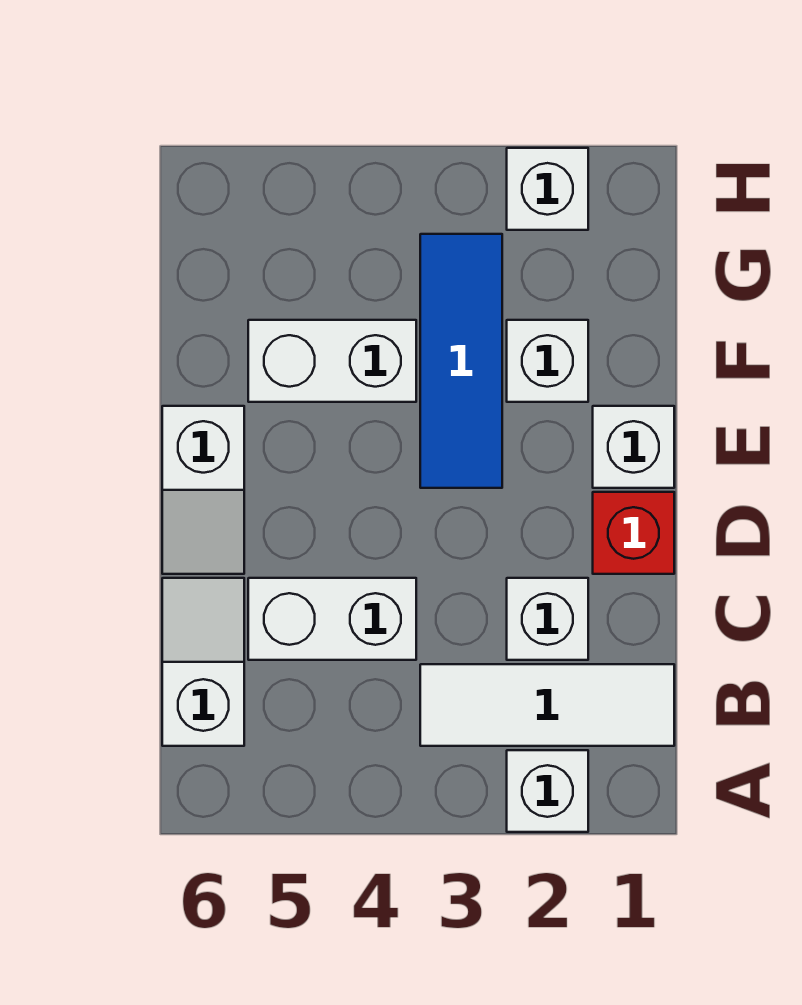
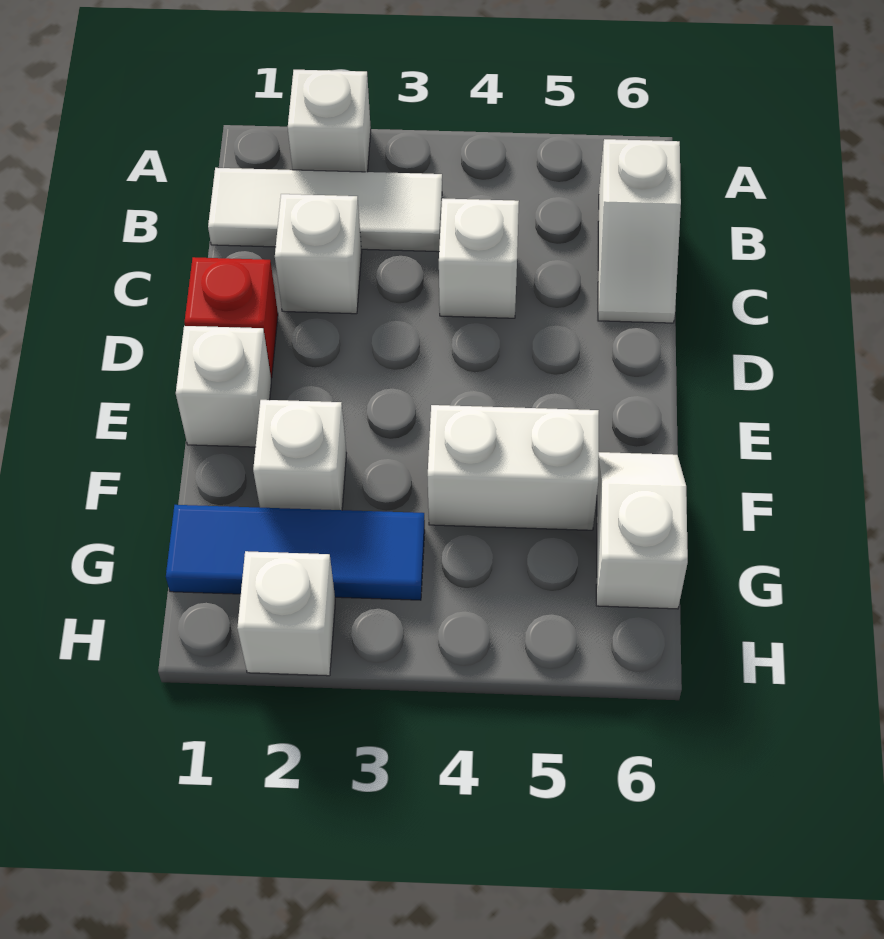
white brick C4:C5 level 1 -> white brick C4 level 1
white slope D6:E6 level 1 top E -> white slope F6:G6 level 1 top G
blue tile E3:G3 level 1 -> blue tile G1:G3 level 1

